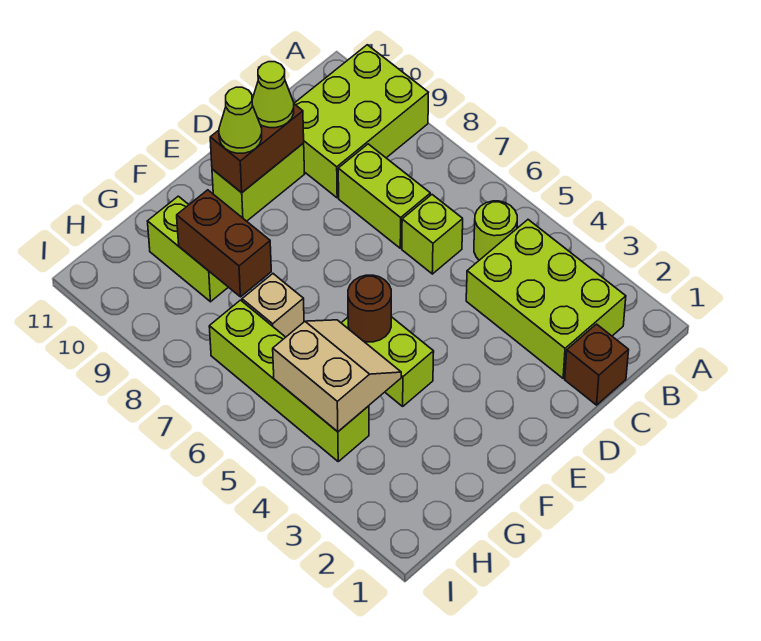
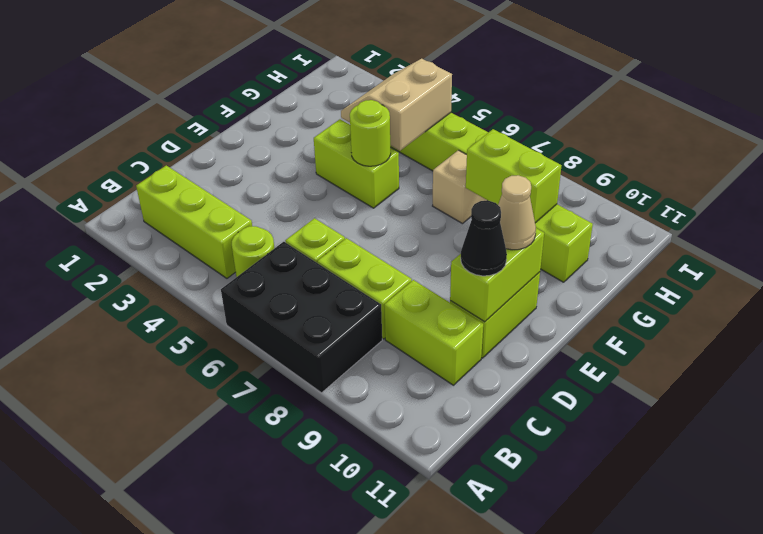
none -> black brick A6:B8 level 1
lime brick A9:C10 level 1 -> lime brick C9:C10 level 1
lime brick B2:C4 level 1 -> lime brick B2:B4 level 1
brown brick C1 level 1 -> none
brown brick D10:E10 level 2 -> lime brick D10:E10 level 2
lime cone D10 level 3 -> black cone D10 level 3
lime cone E10 level 3 -> tan cone E10 level 3
brown round brick F5 level 2 -> lime round brick F5 level 2
tan slope G4:H5 level 2 top H -> tan slope G4:H5 level 2 top 5
brown brick G8:G9 level 2 -> lime brick G8:G9 level 2

